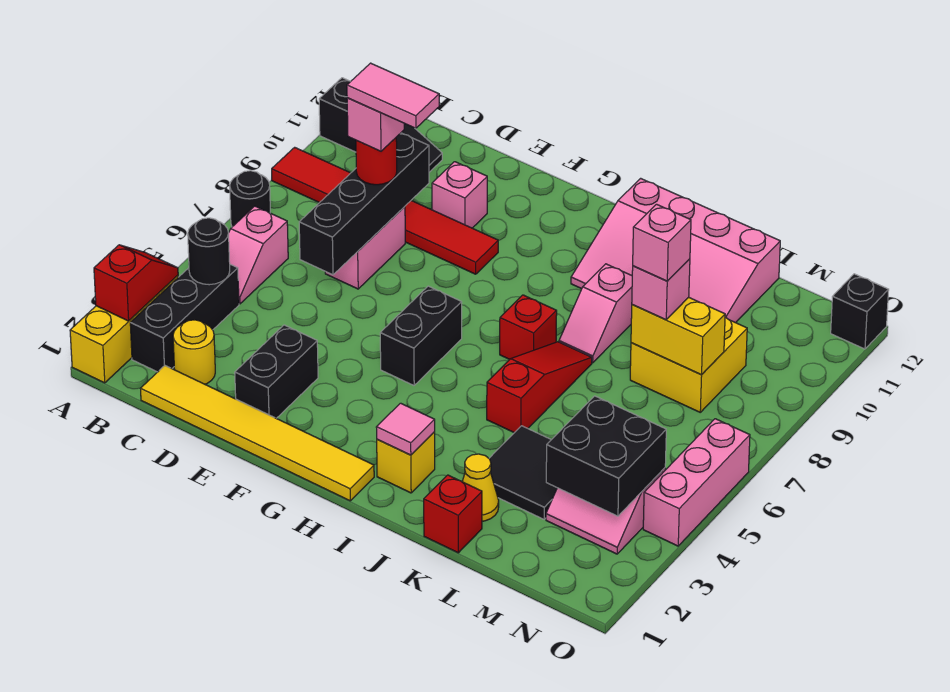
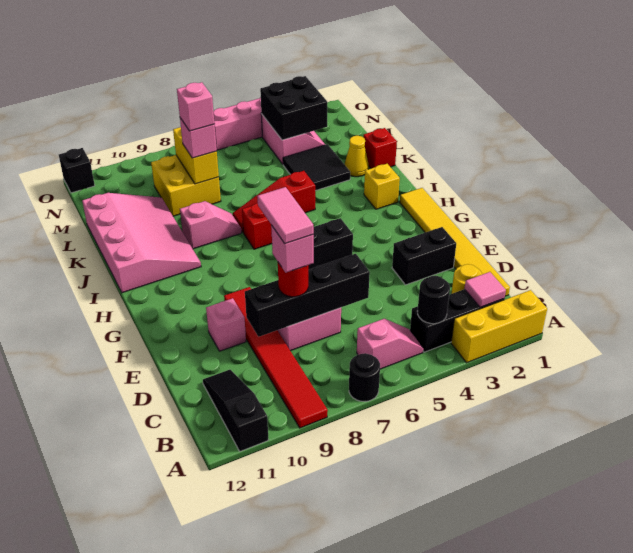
red slope A2:A3 level 2 top 2 -> none
pink tile I2 level 2 -> pink tile B2 level 2

